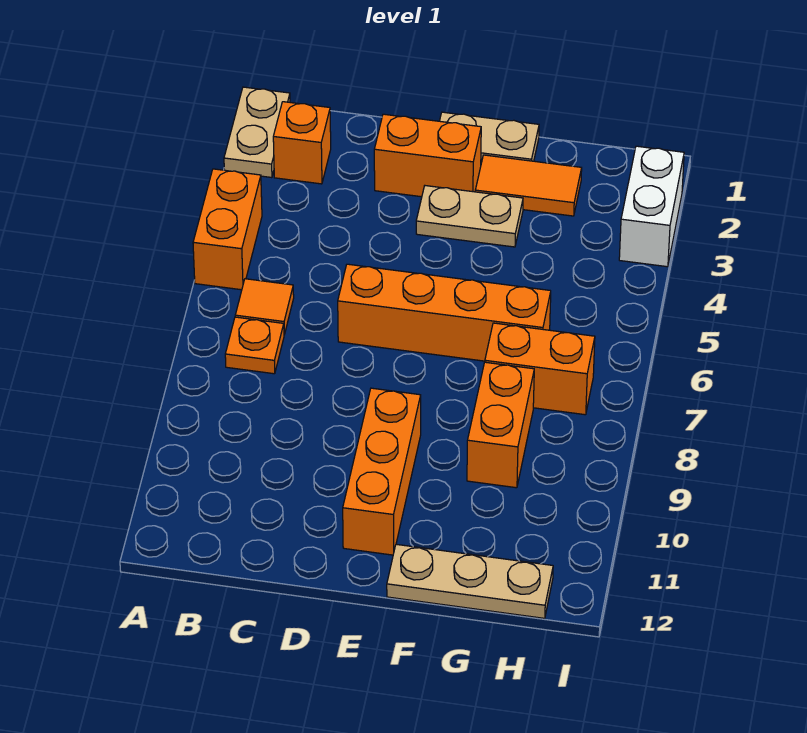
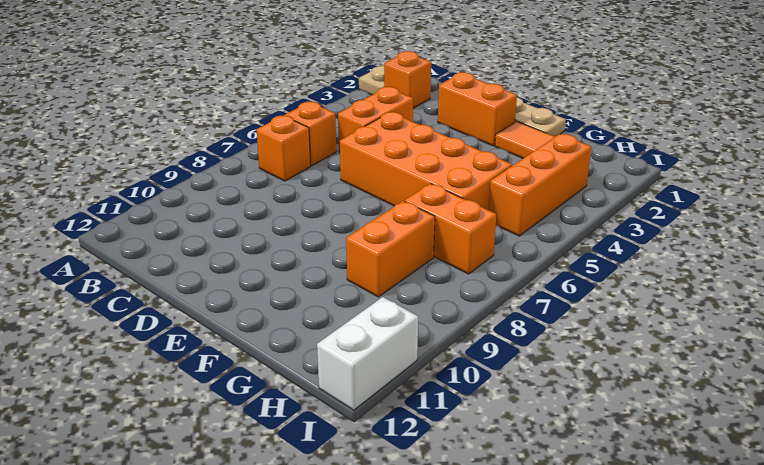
orange brick A4:A5 level 1 -> orange brick C4:C5 level 1
orange tile B6 level 1 -> orange brick B6 level 1
orange plate B7 level 1 -> orange brick B7 level 1
orange brick D6:G6 level 1 -> orange brick D5:G6 level 1
tan plate E3:F3 level 1 -> none
orange brick E9:E11 level 1 -> orange brick H3:H5 level 1
tan plate F12:H12 level 1 -> none
white brick I2:I3 level 1 -> white brick I11:I12 level 1

